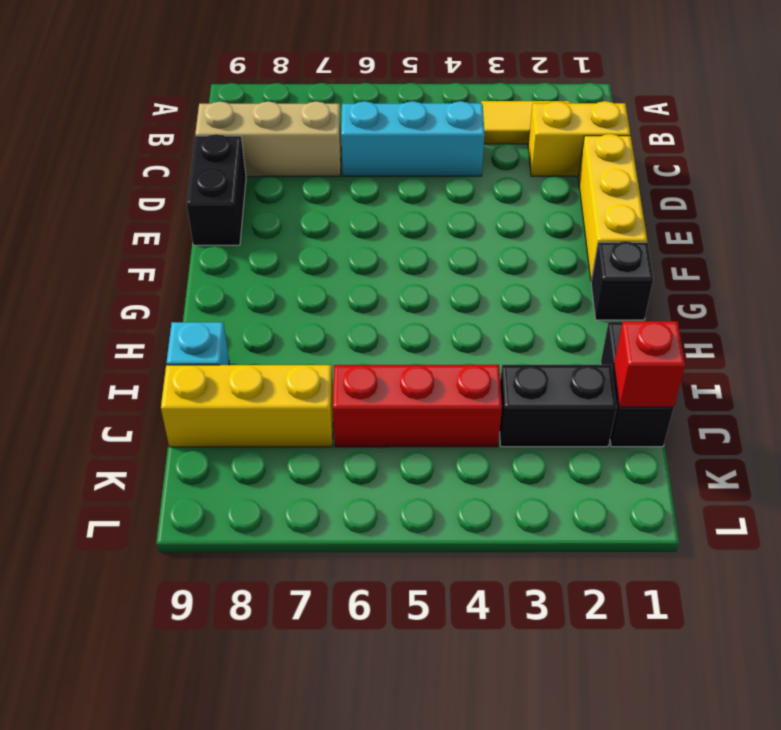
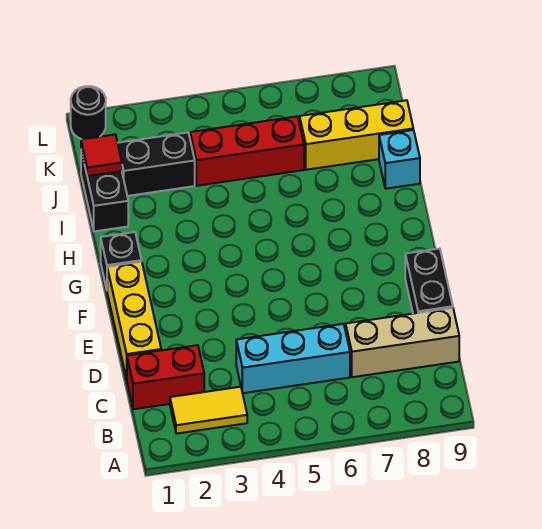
yellow brick C1:C2 level 1 -> red brick C1:C2 level 1
red brick J1 level 2 -> red tile J1 level 2
none -> black round brick L1 level 1

